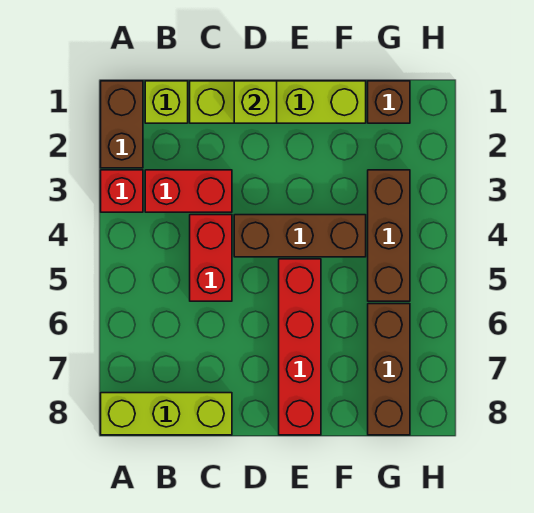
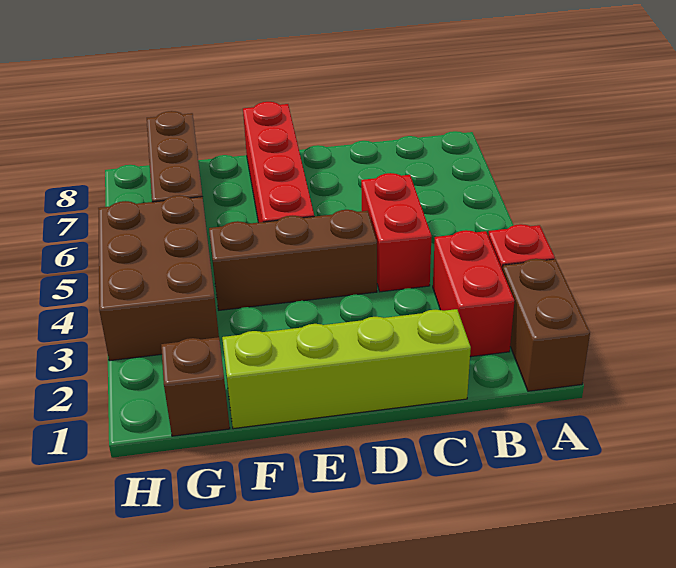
lime brick A8:C8 level 1 -> none
lime brick B1 level 1 -> none
red brick B3:C3 level 1 -> red brick B2:B3 level 1
lime brick D1 level 2 -> none
brown brick G3:G5 level 1 -> brown brick G3:H5 level 1

